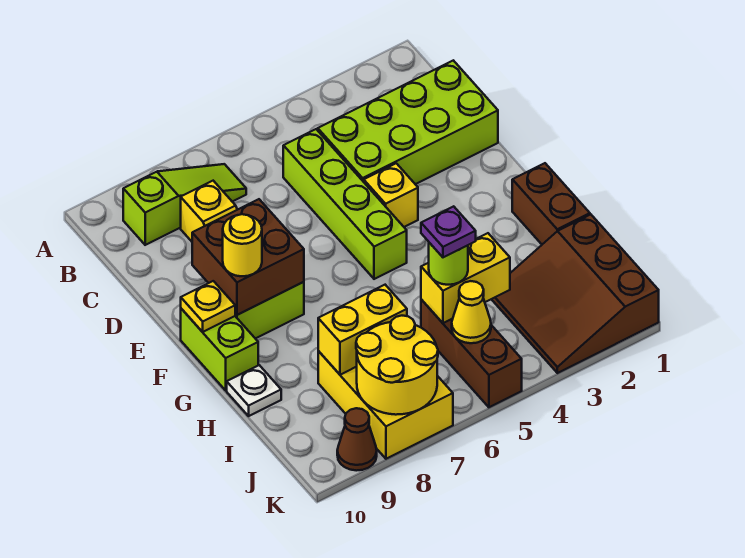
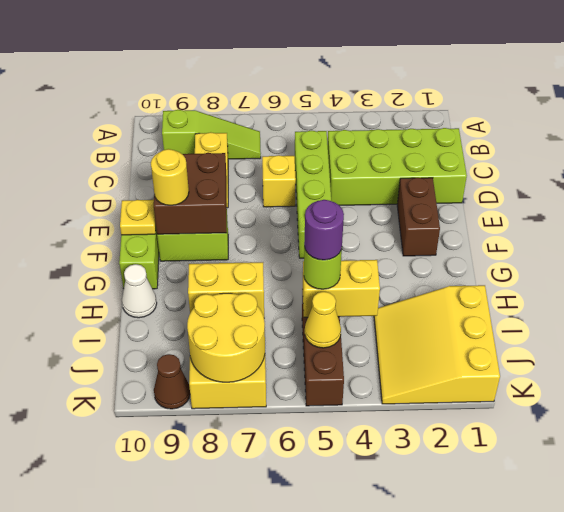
yellow brick E4 level 1 -> yellow brick D6 level 1
brown brick G1:H1 level 1 -> brown brick E2:F2 level 1
white plate H10 level 1 -> white cone H10 level 1
brown slope I1:K3 level 1 top 1 -> yellow slope I1:K3 level 1 top 1
purple plate I5 level 4 -> purple round brick I5 level 4

